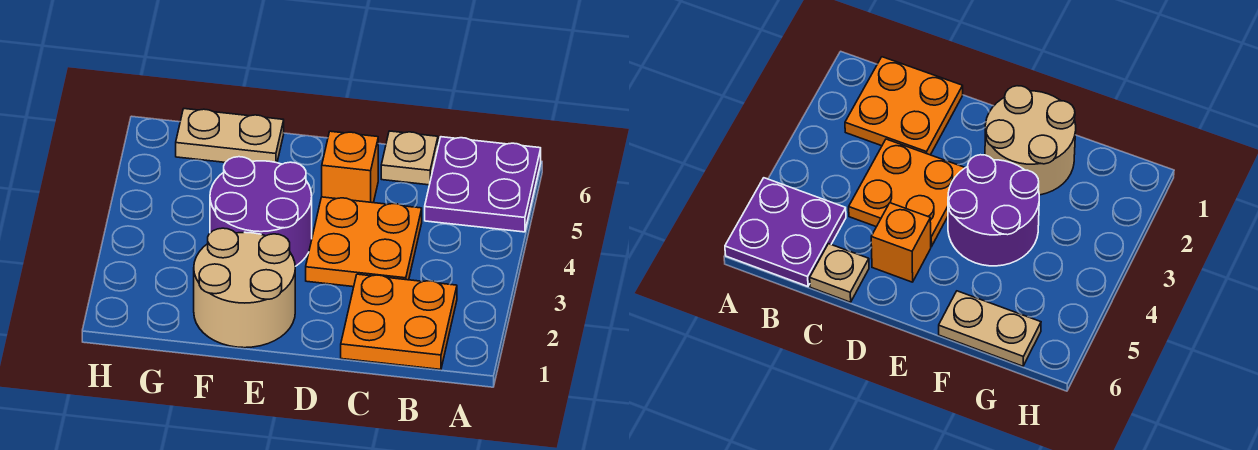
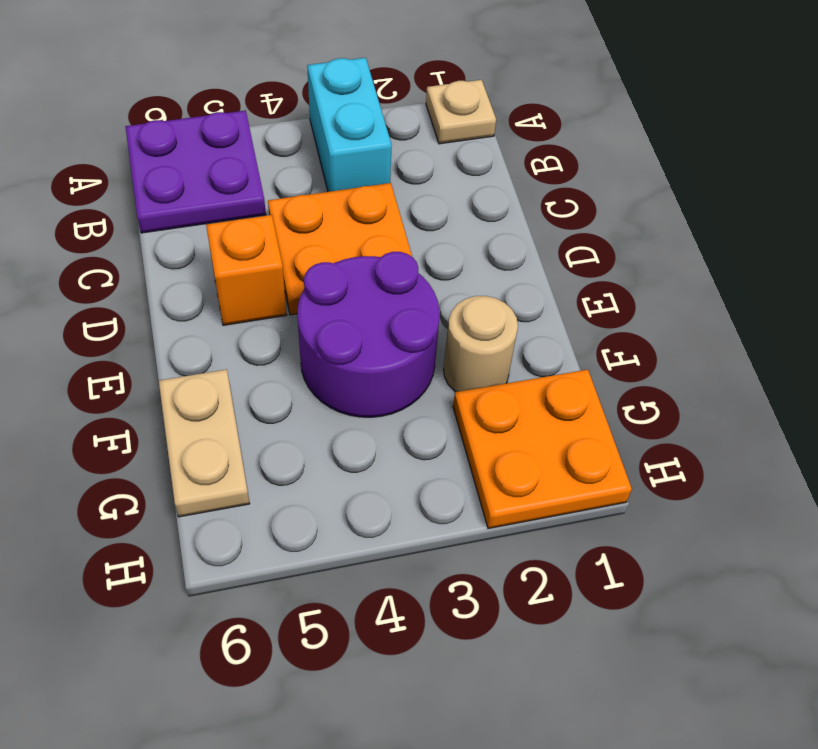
none -> cyan brick A3:B3 level 1
orange plate B1:C2 level 1 -> orange plate G1:H2 level 1
tan plate C6 level 1 -> tan plate A1 level 1
tan round brick E1:F2 level 1 -> tan round brick F2 level 1

